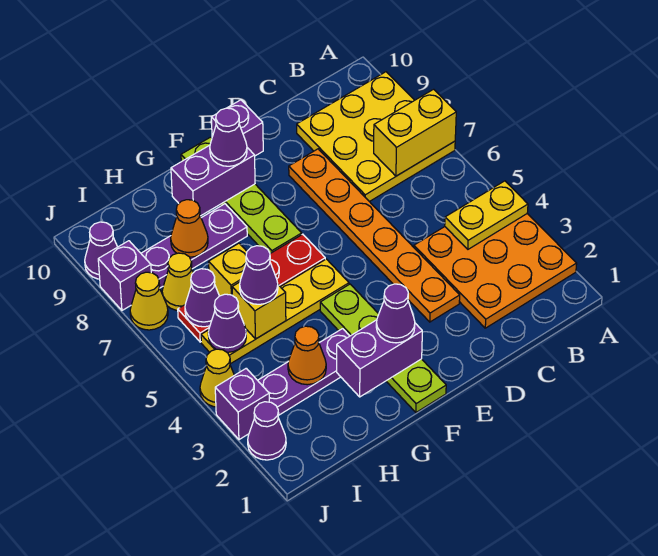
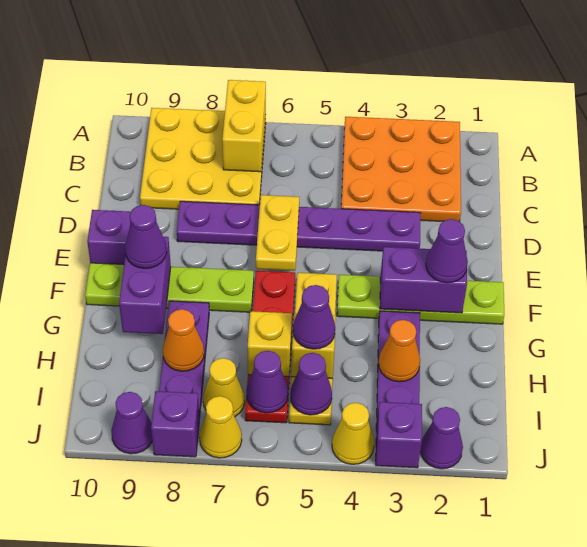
yellow plate A4:B4 level 2 -> yellow plate D6:E6 level 2
orange plate D3:D8 level 1 -> purple plate D3:D8 level 1
purple brick F2:G2 level 2 -> purple brick F2:F3 level 2

